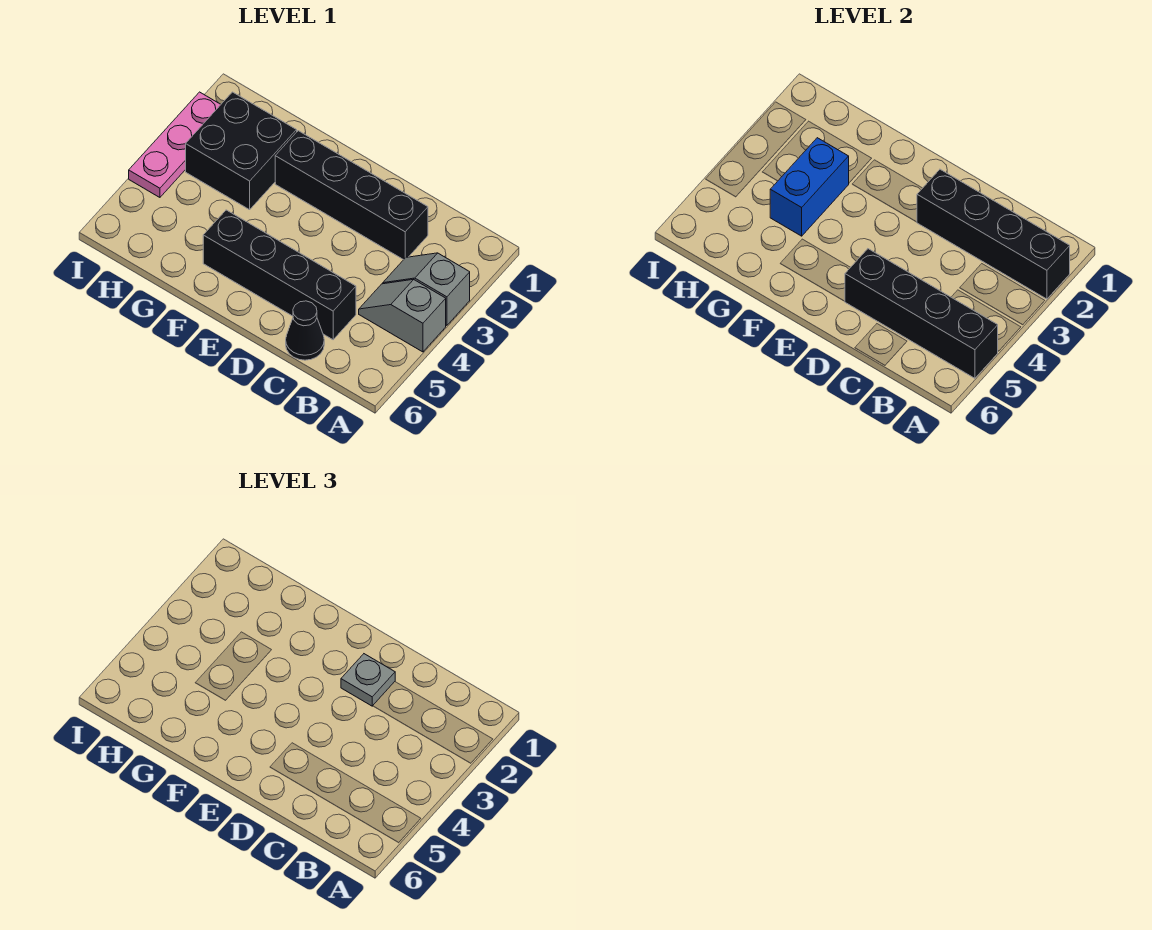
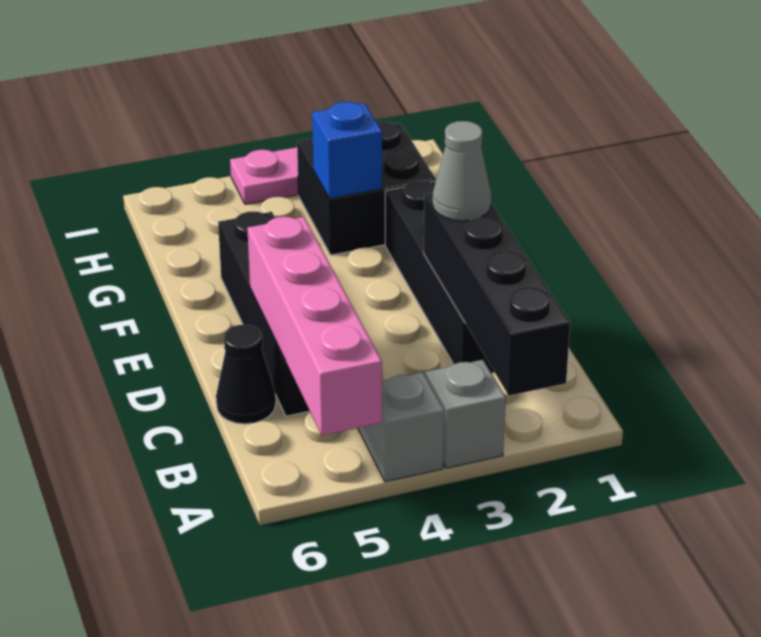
black brick A5:D5 level 2 -> pink brick A5:D5 level 2
grey plate D2 level 3 -> grey cone D2 level 3
blue brick G3:G4 level 2 -> blue brick G3 level 2

